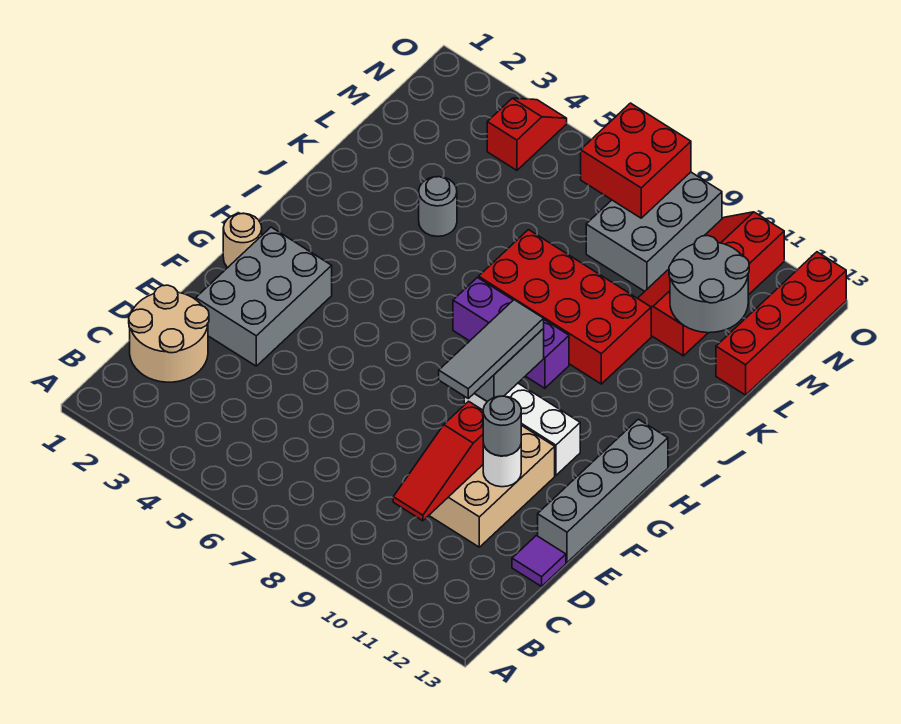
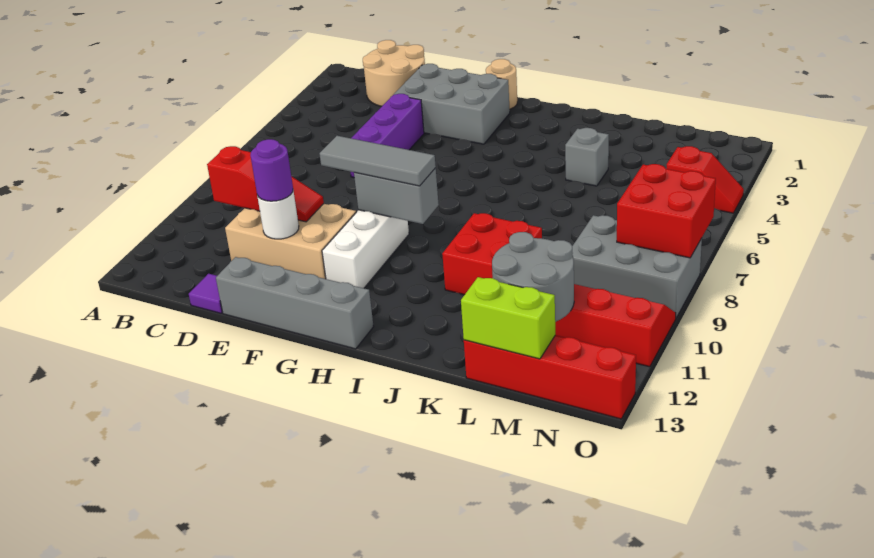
red slope C10:E10 level 2 top E -> red slope C10:E10 level 2 top C
grey round brick E11 level 3 -> purple round brick E11 level 3
purple brick I7:I9 level 1 -> purple brick E4:E6 level 1
red brick J7:K10 level 1 -> red brick J9:K10 level 1
grey round brick K4 level 1 -> grey brick K4 level 1
none -> lime brick L13:M13 level 2

